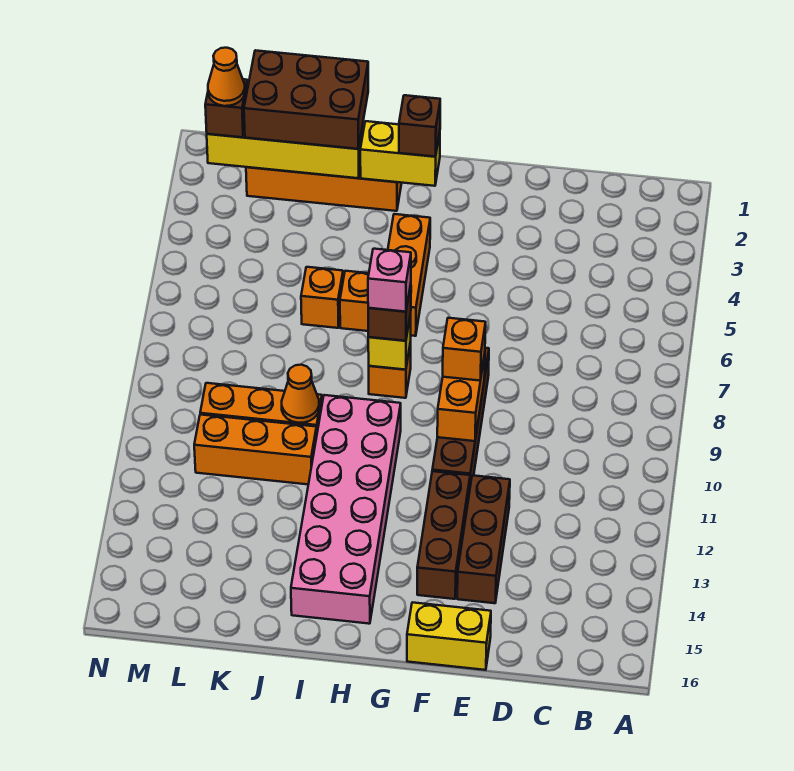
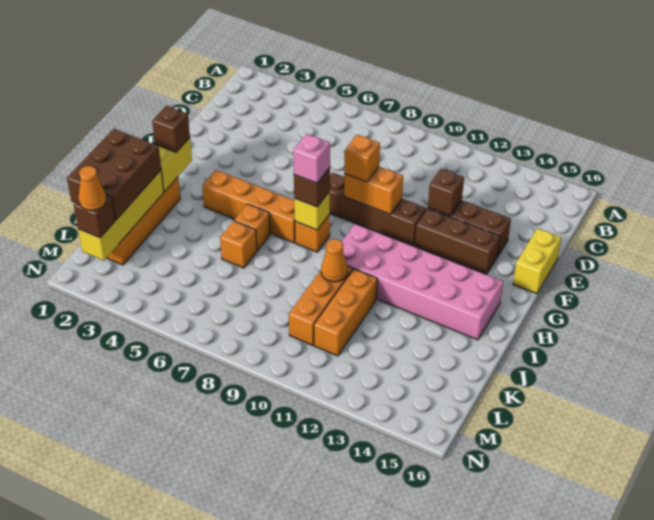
none -> brown brick E12 level 2
orange brick H4:H6 level 1 -> orange brick H4:H7 level 1

